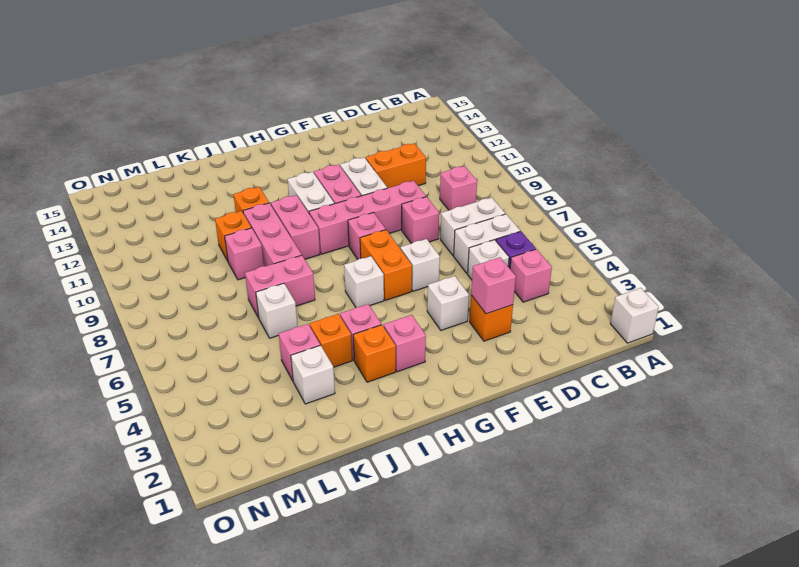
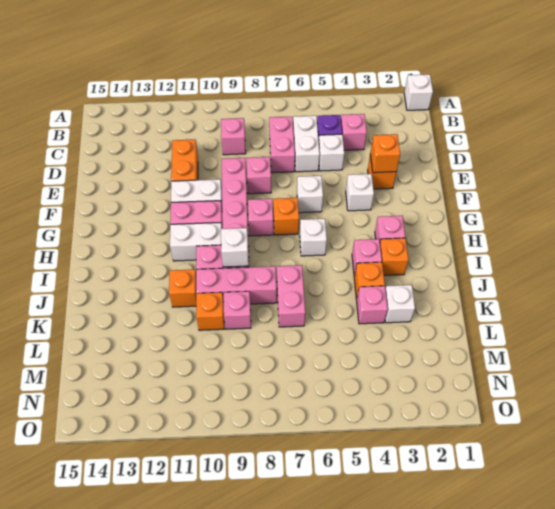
white brick C7:D7 level 1 -> pink brick C7:D7 level 1
pink brick E3 level 2 -> orange brick E3 level 2
orange brick G6:G7 level 1 -> orange brick G7 level 1
white brick K6 level 1 -> white brick I9 level 2

